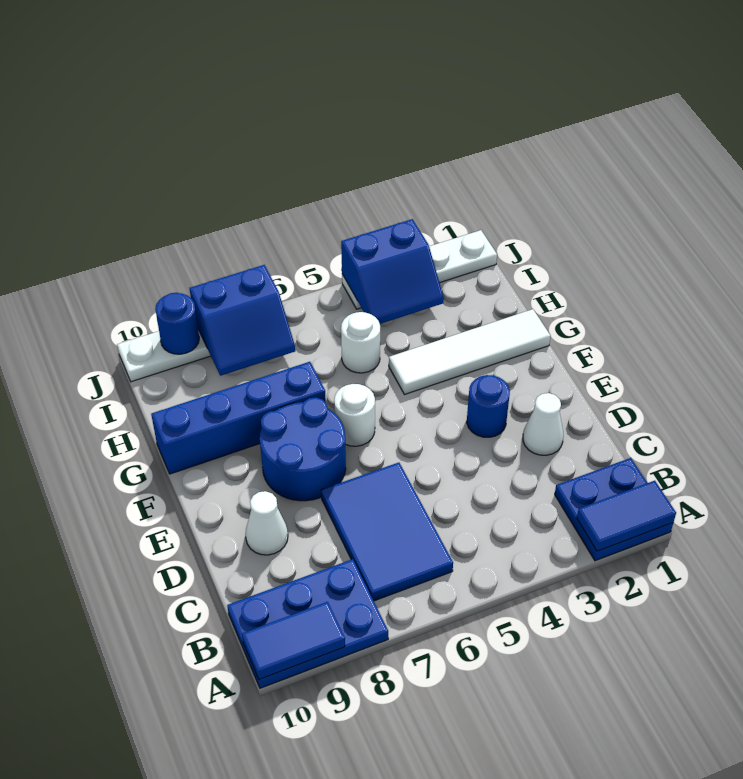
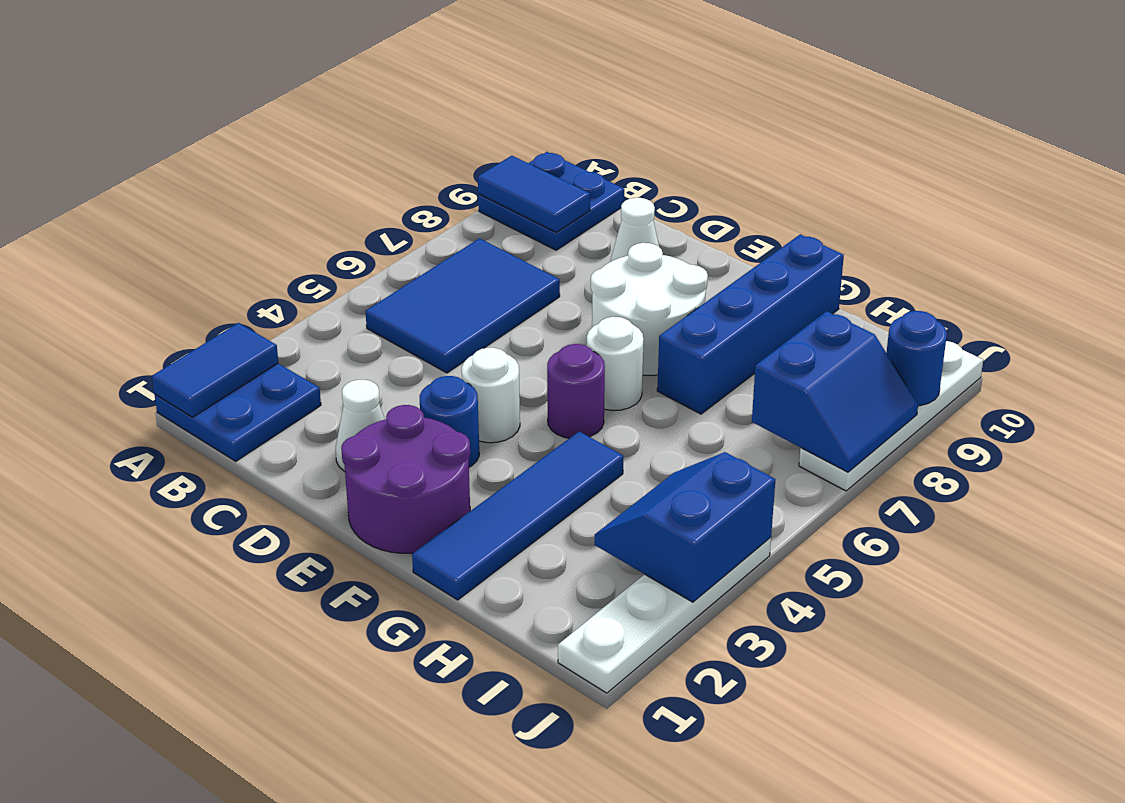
blue plate A8:B10 level 1 -> blue plate A9:B10 level 1
blue tile A9:A10 level 2 -> blue tile A9:B9 level 2
blue tile B6:D7 level 1 -> blue tile B5:C7 level 1
none -> purple round brick E1:F2 level 1
blue round brick E7:F8 level 1 -> white round brick E7:F8 level 1
none -> purple round brick F5 level 1
white tile G1:G4 level 1 -> blue tile G1:G4 level 1
white round brick H5 level 1 -> white round brick E4 level 1
blue slope I7:J8 level 2 top J -> blue slope I7:J8 level 2 top I

